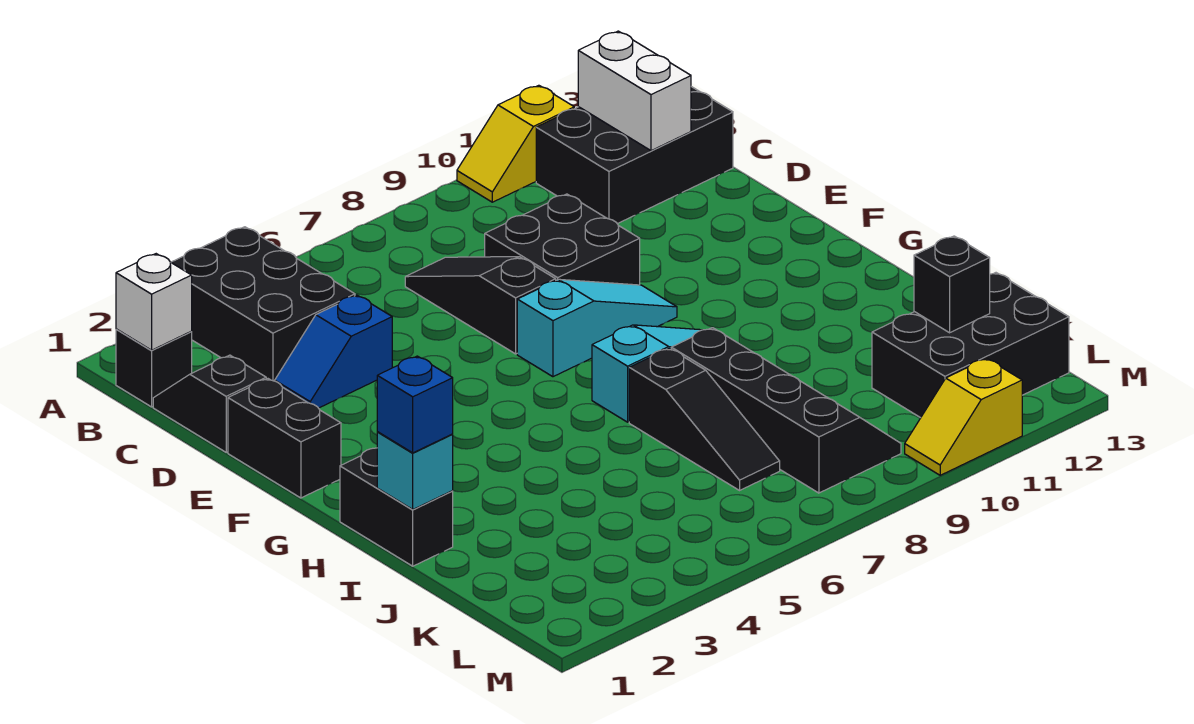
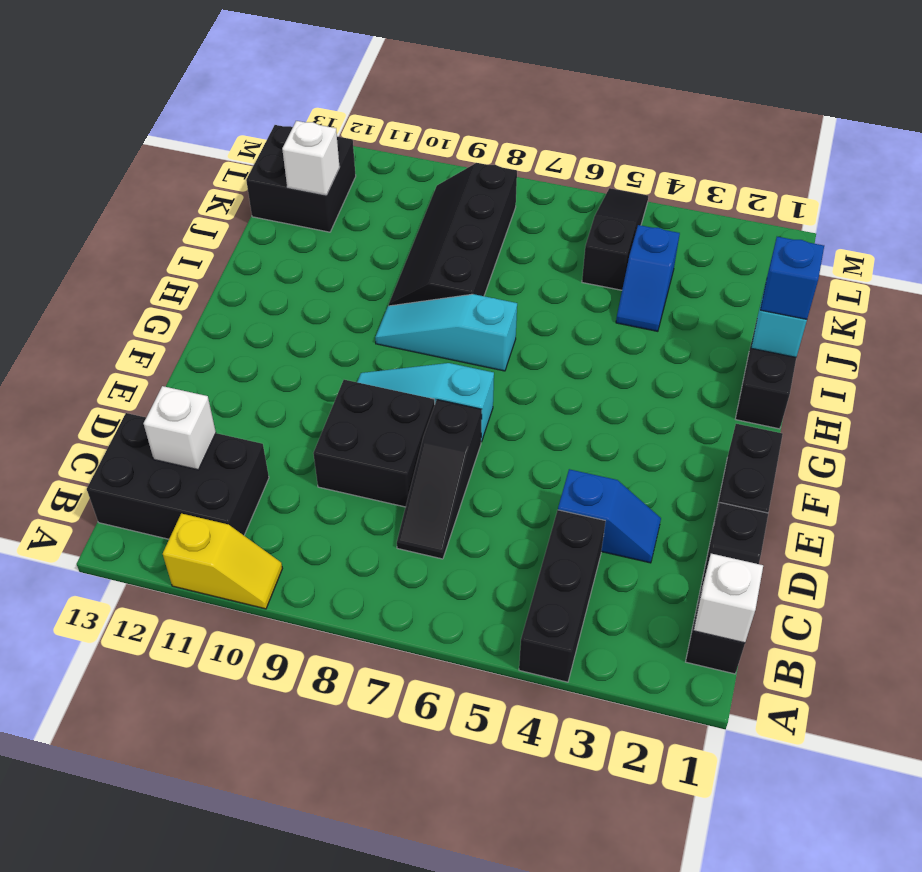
black brick A3:C4 level 1 -> black brick A4:C4 level 1
white brick B12:C12 level 2 -> white brick C12 level 2
black slope I7:K7 level 1 top I -> black slope K5:M5 level 1 top K
none -> blue slope J4:K4 level 1 top K
black brick K11:L13 level 1 -> black brick K12:L13 level 1
black brick K12 level 2 -> white brick K12 level 2
yellow slope M10:M11 level 1 top 11 -> none

